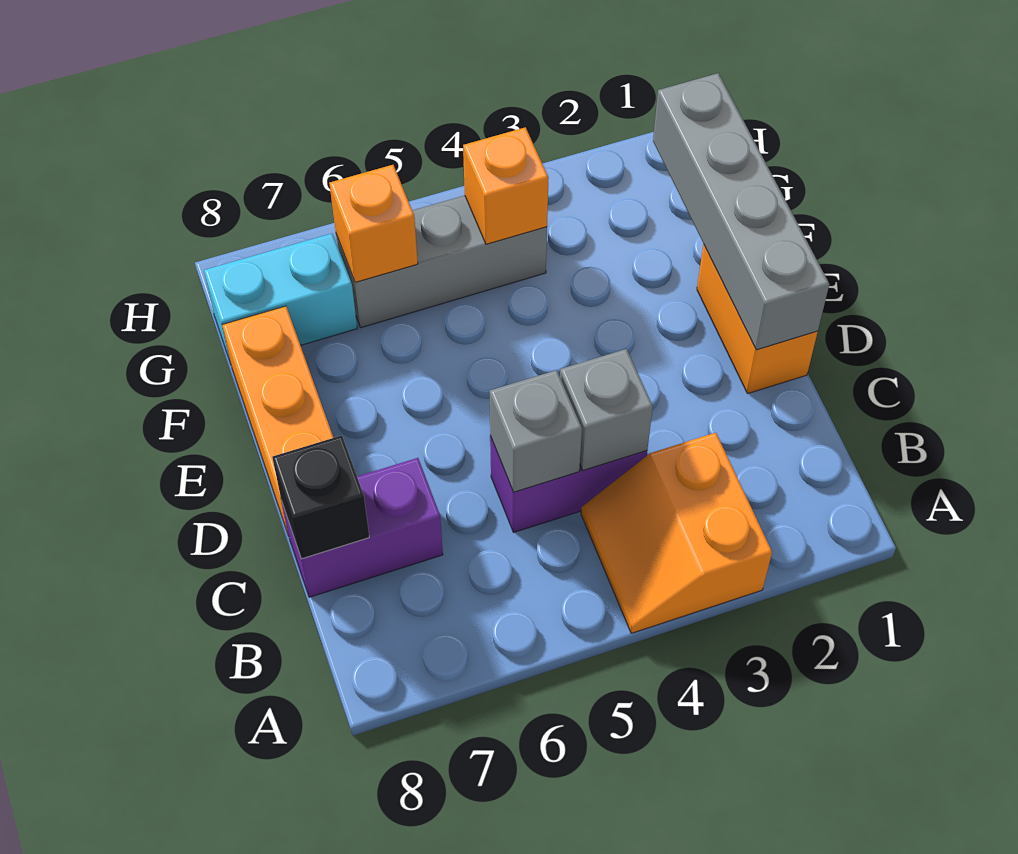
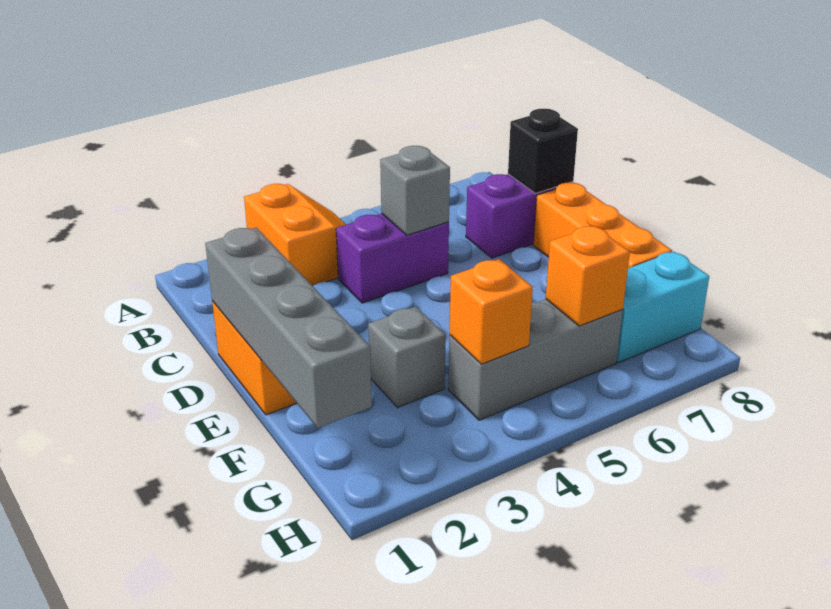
grey brick C4 level 2 -> grey brick F3 level 1

